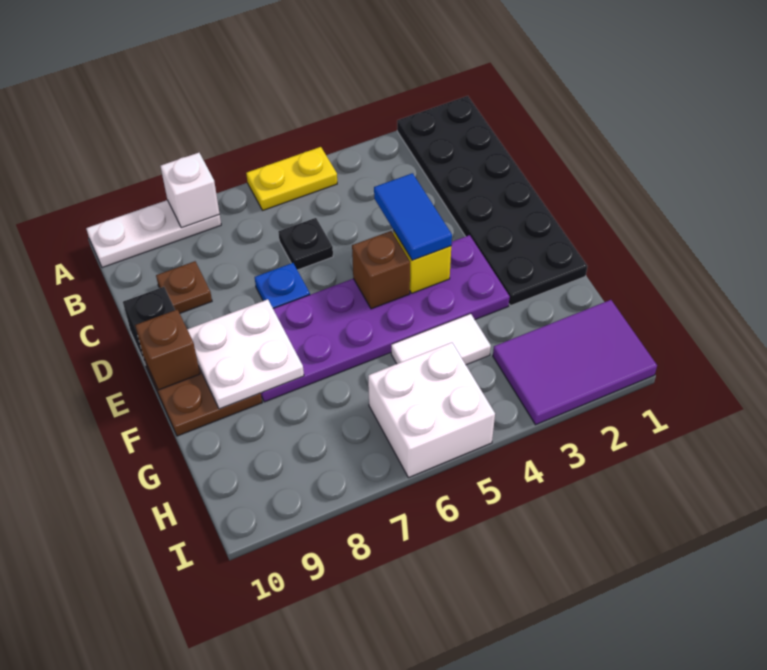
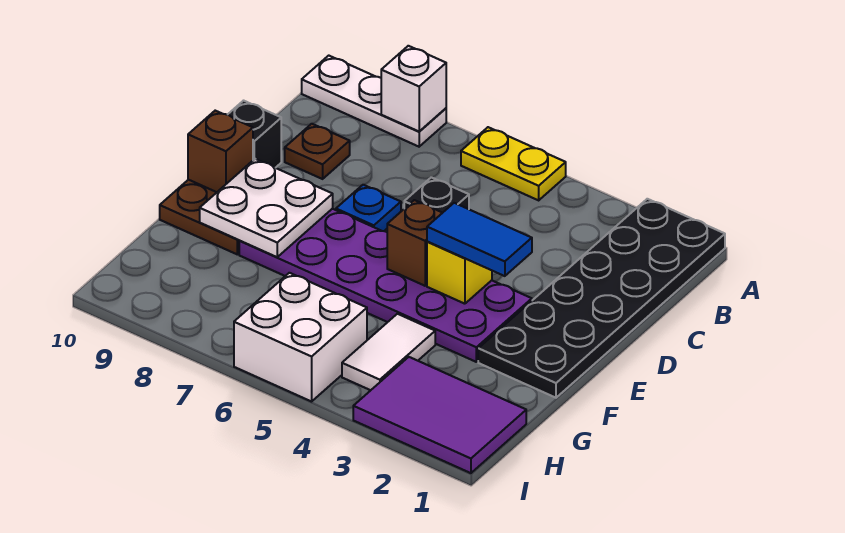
blue tile D4:E4 level 3 -> blue tile E3:E4 level 3
white tile G4:G5 level 1 -> white tile G4:H4 level 1

